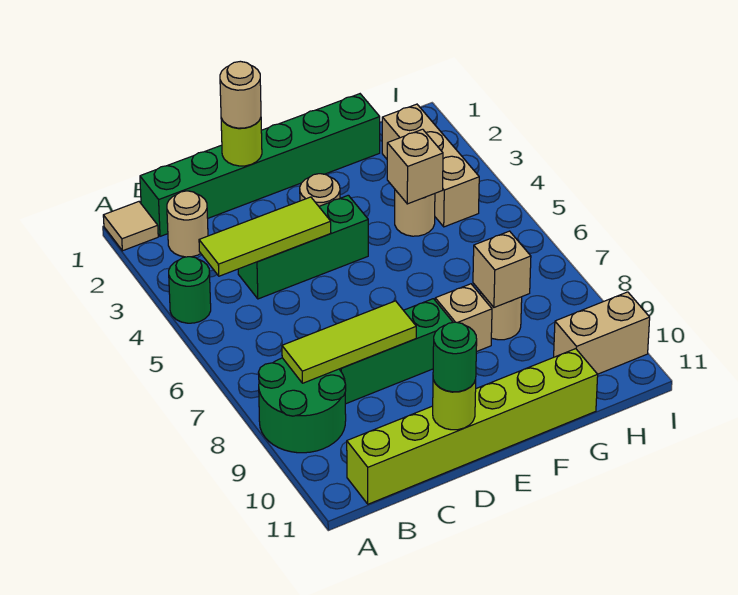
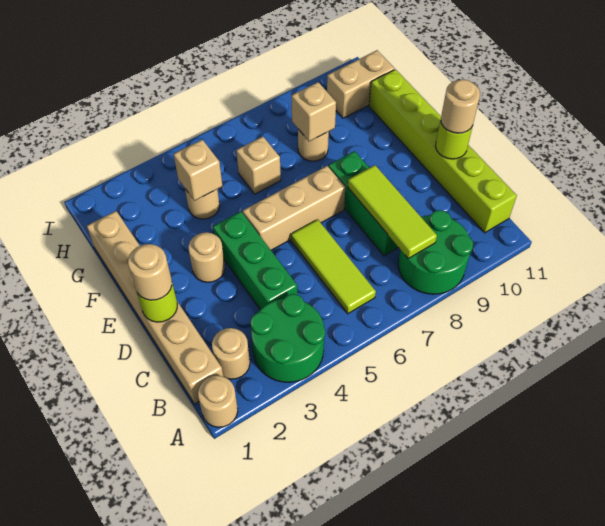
tan tile A1 level 1 -> tan round brick A1 level 1
green round brick A4 level 1 -> green round brick A3:B4 level 1
green brick B1:G1 level 1 -> tan brick B1:G1 level 1
lime tile B4:D4 level 2 -> lime tile B6:D6 level 1
green round brick D11 level 3 -> tan round brick D11 level 3
tan brick F8 level 1 -> tan brick G6 level 1
tan brick H2:H4 level 1 -> tan brick E5:E7 level 1
tan brick H10:I10 level 1 -> tan brick H10:H11 level 1

